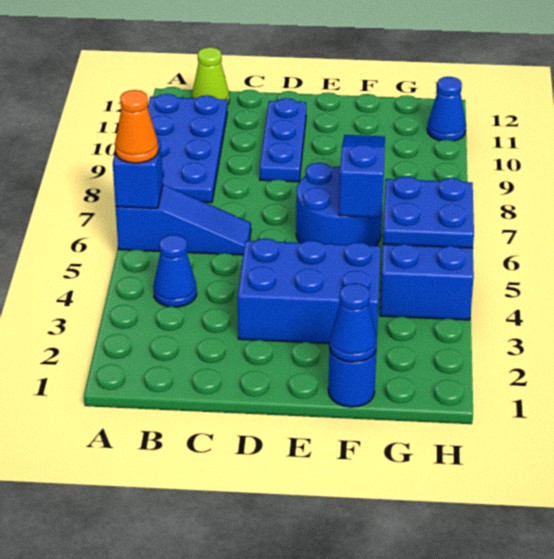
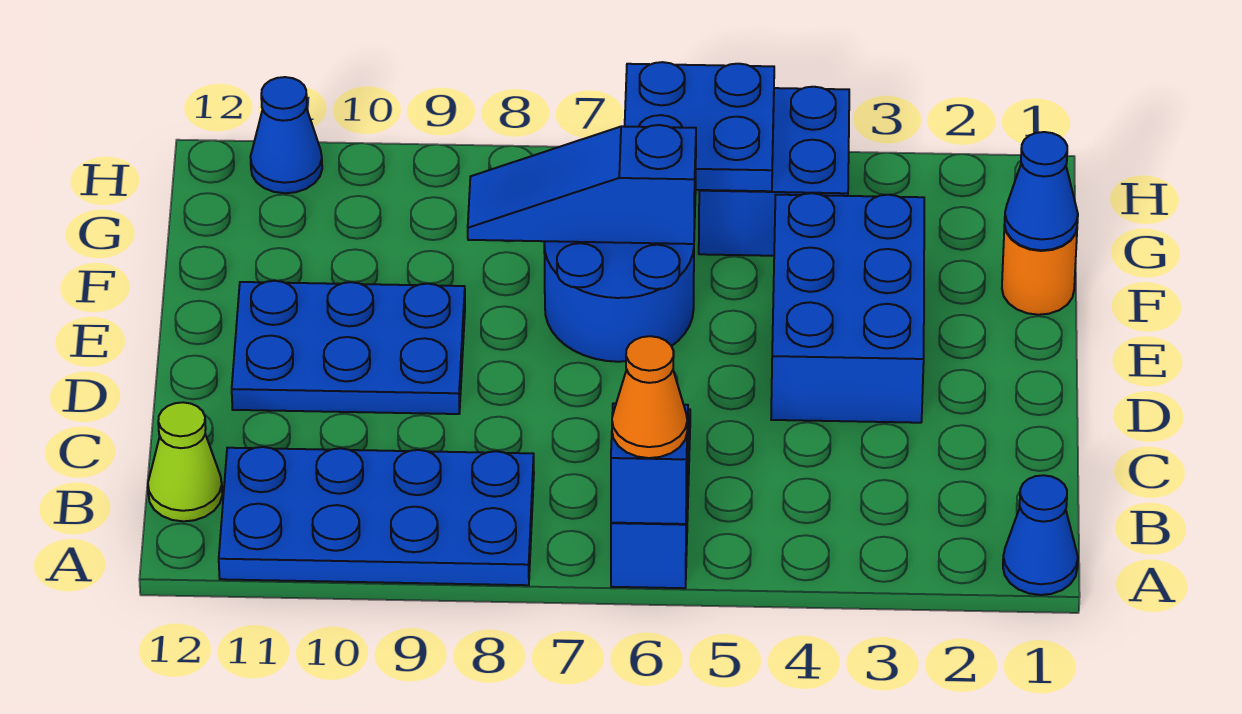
blue cone B4 level 1 -> blue cone A1 level 1
blue plate D9:D11 level 1 -> blue plate D9:E11 level 1
blue round brick F1 level 1 -> orange round brick F1 level 1

